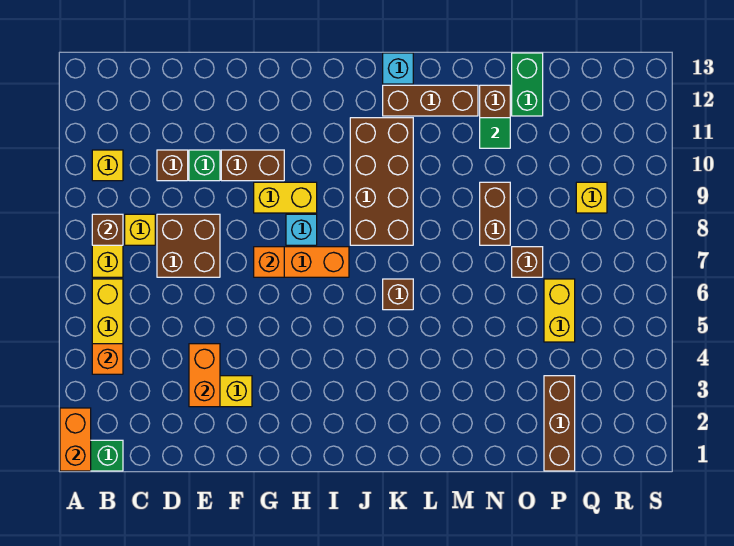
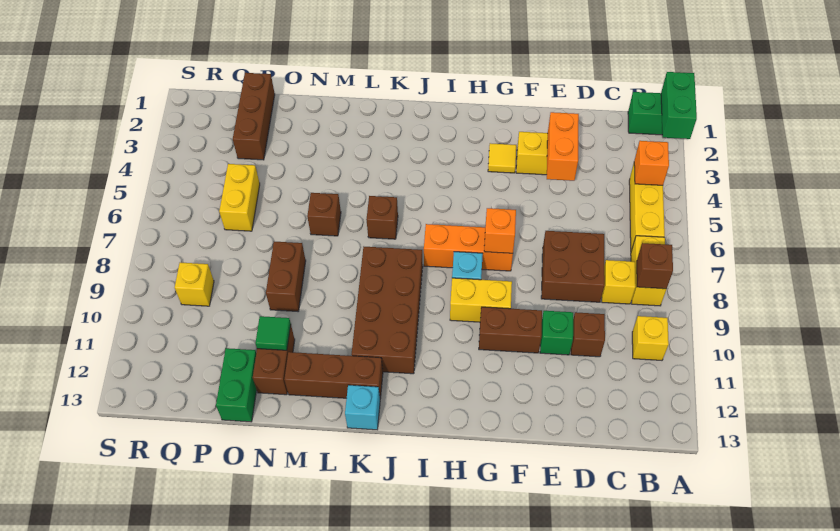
orange brick A1:A2 level 2 -> green brick A1:A2 level 2
none -> yellow tile G3 level 1
brown brick O7 level 1 -> brown brick M6 level 1

